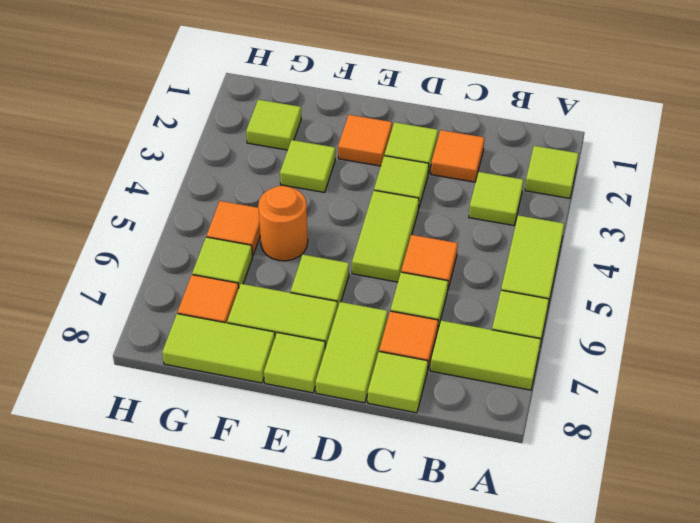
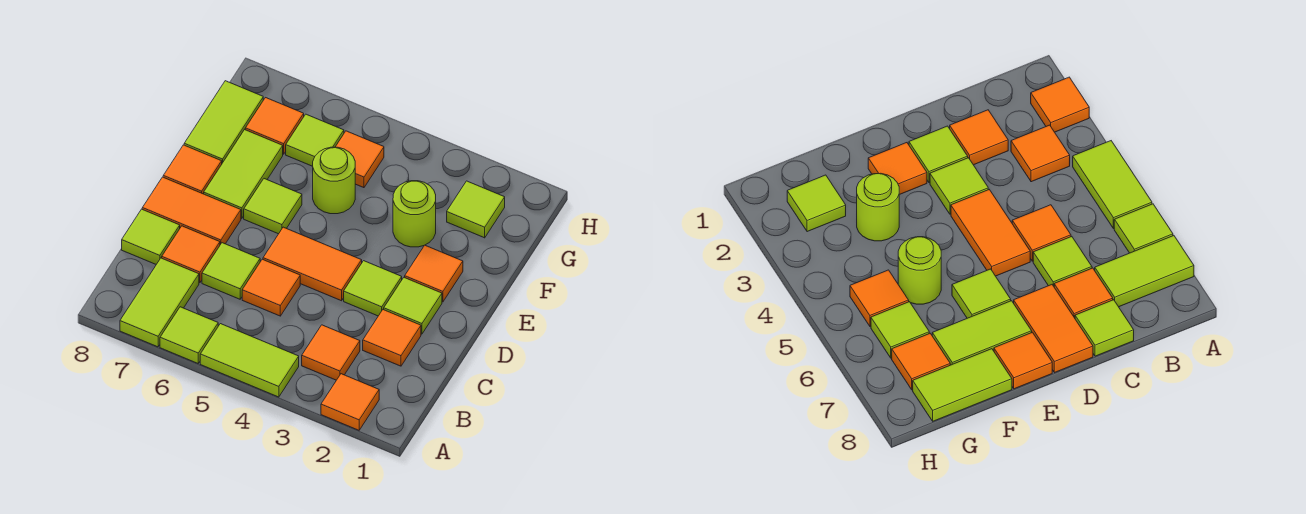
lime tile A2 level 1 -> orange tile A2 level 1
lime tile B3 level 1 -> orange tile B3 level 1
lime tile D4:D5 level 1 -> orange tile D4:D5 level 1
lime tile D7:D8 level 1 -> orange tile D7:D8 level 1
lime tile E8 level 1 -> orange tile E8 level 1
lime tile F3 level 1 -> lime round brick F3 level 1
orange round brick F5 level 1 -> lime round brick F5 level 1

